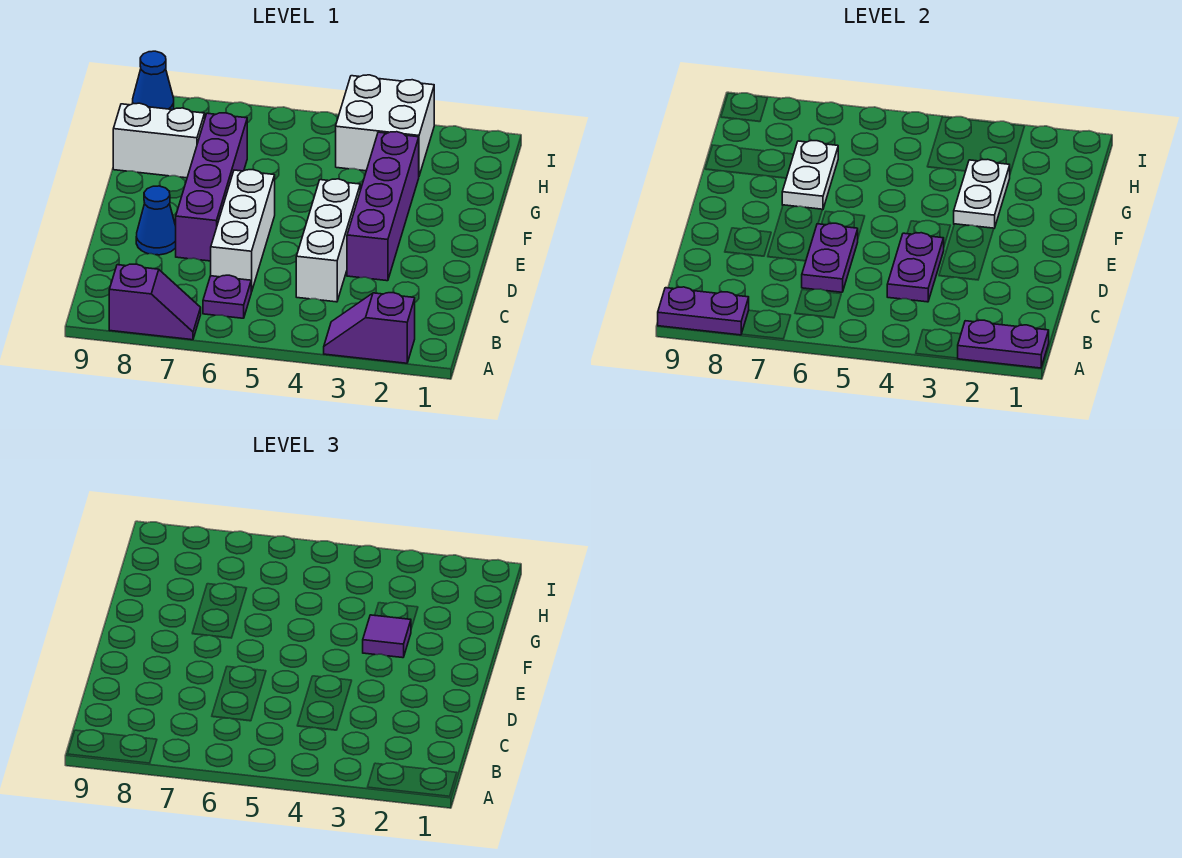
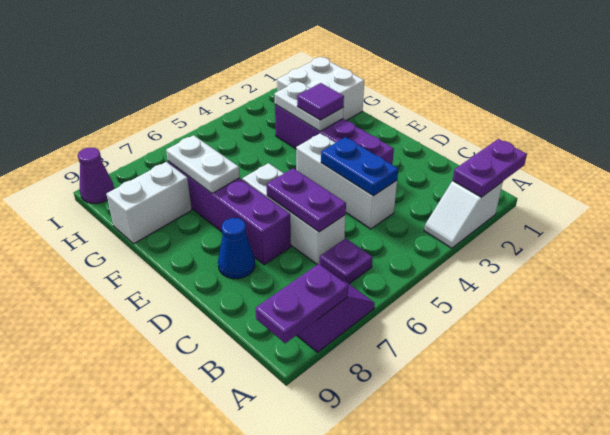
purple slope A2:A3 level 1 top 2 -> white slope A2:A3 level 1 top 2
purple plate C4:D4 level 2 -> blue plate C4:D4 level 2
white brick H3:I4 level 1 -> white brick G1:H2 level 1
blue cone I9 level 1 -> purple cone I9 level 1

